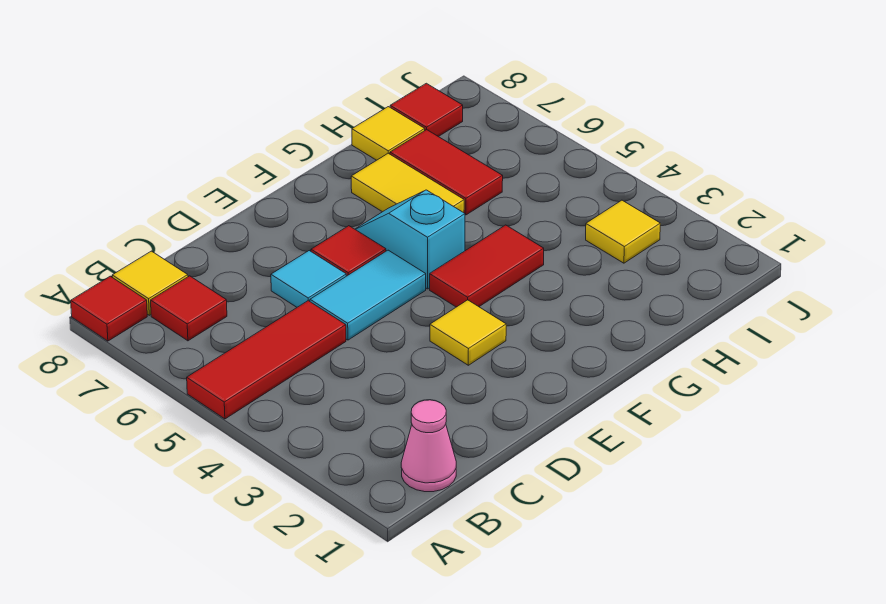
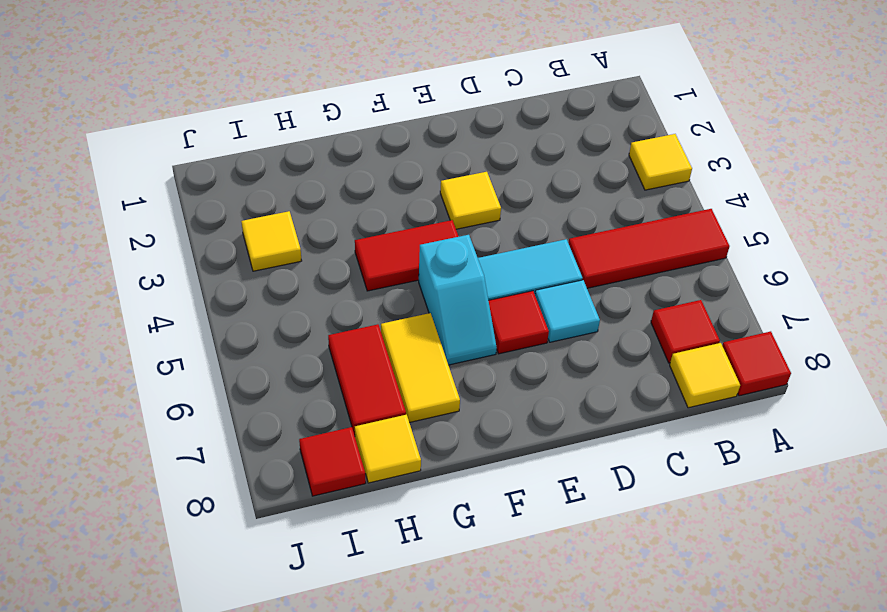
none -> yellow tile A3 level 1
pink cone B1 level 1 -> none

